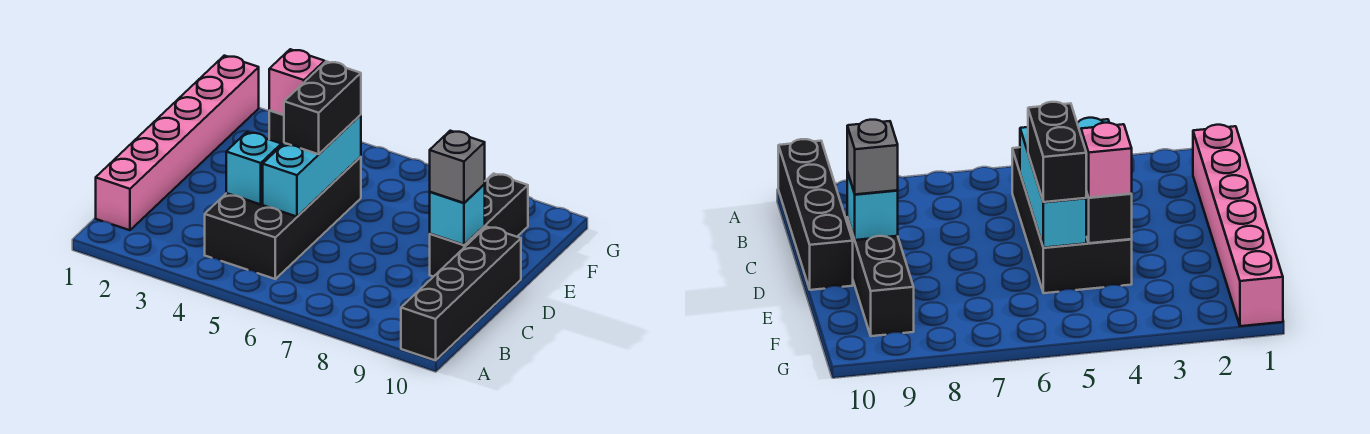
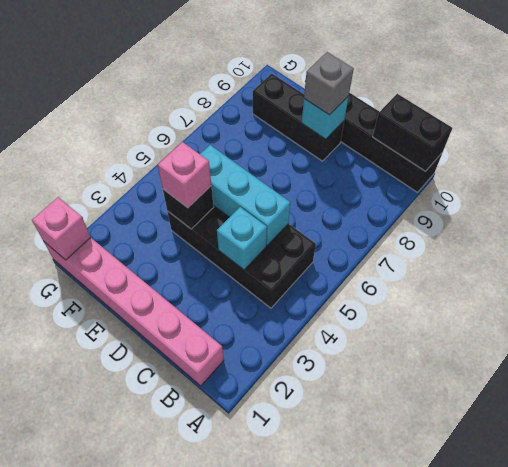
black brick D5:E5 level 3 -> black brick A10:B10 level 2
none -> pink brick G1 level 2

